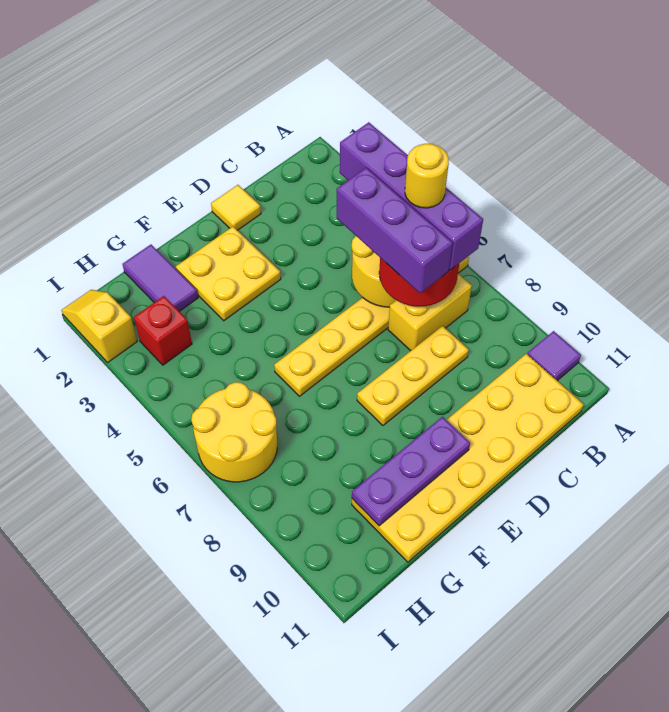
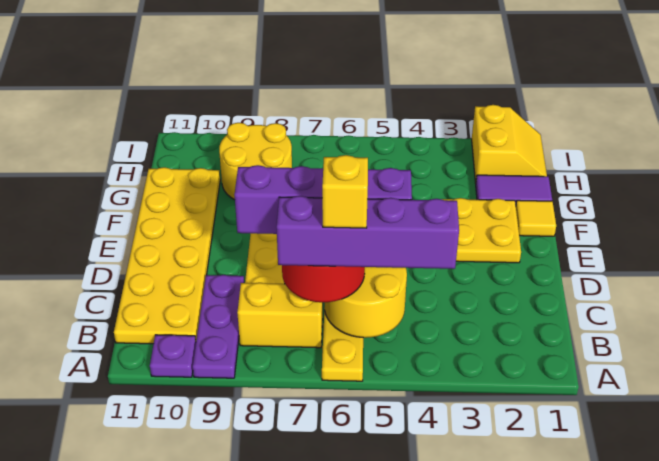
purple tile A10 level 1 -> purple plate A10 level 1
yellow round brick B6 level 5 -> yellow brick B6 level 5
yellow brick B7:C7 level 1 -> yellow brick B7:B8 level 1
purple brick C5:C7 level 4 -> purple brick C5:C8 level 4
yellow tile D1 level 1 -> yellow tile F1 level 1
purple plate E10:G10 level 2 -> purple plate A9:C9 level 1
red brick H3 level 1 -> none
yellow round brick H6:I7 level 1 -> yellow round brick G8:H9 level 1
yellow slope I1:I2 level 1 top 2 -> yellow slope H1:I2 level 1 top 2

